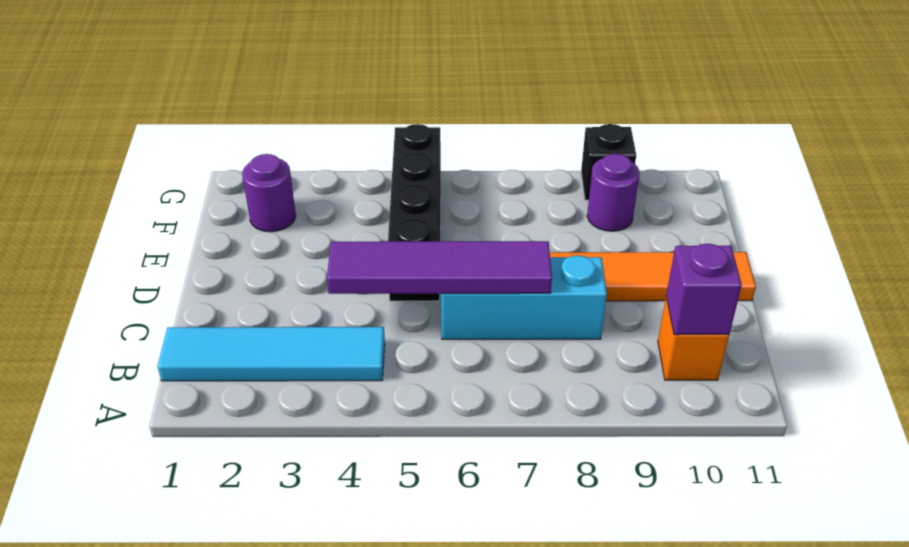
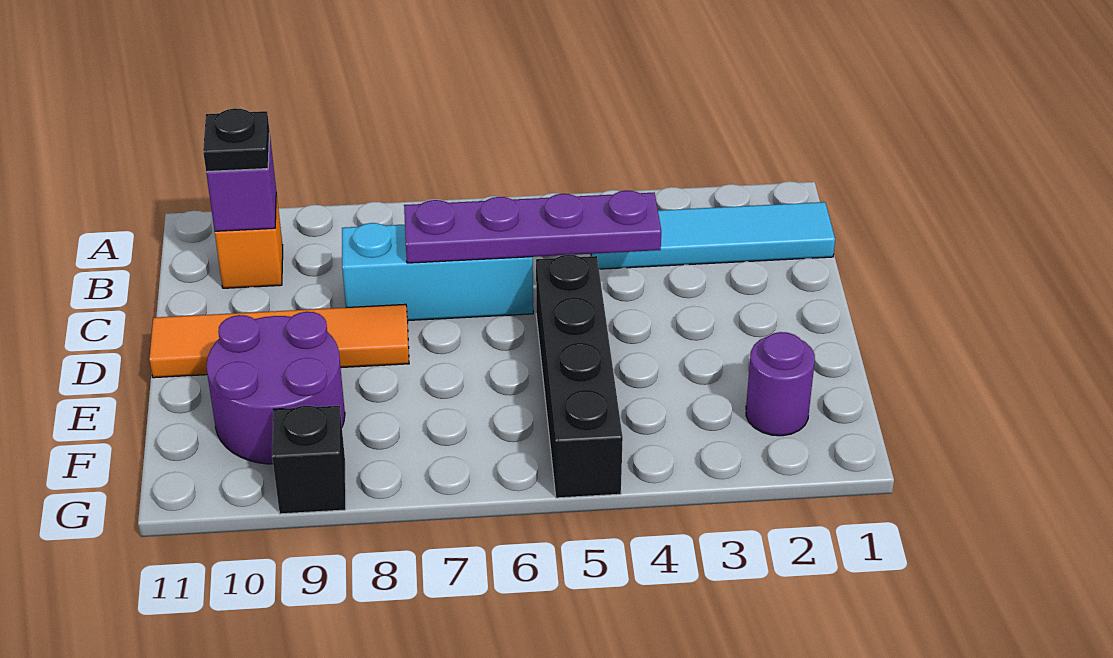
none -> black plate B10 level 3
purple tile C4:C7 level 2 -> purple plate C4:C7 level 2
purple round brick F9 level 1 -> purple round brick E9:F10 level 1

